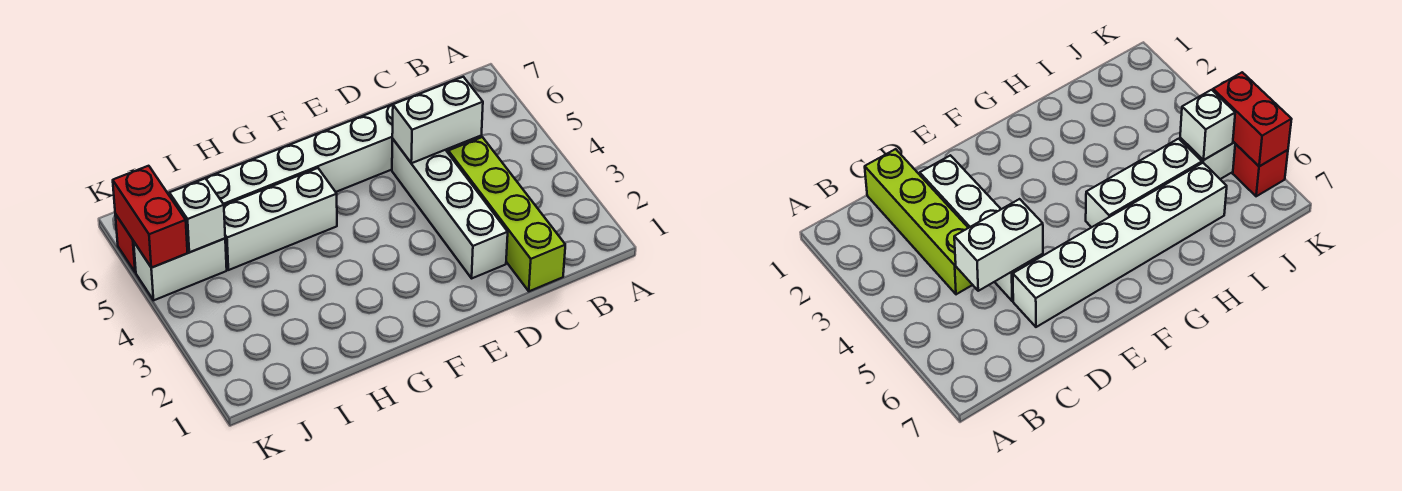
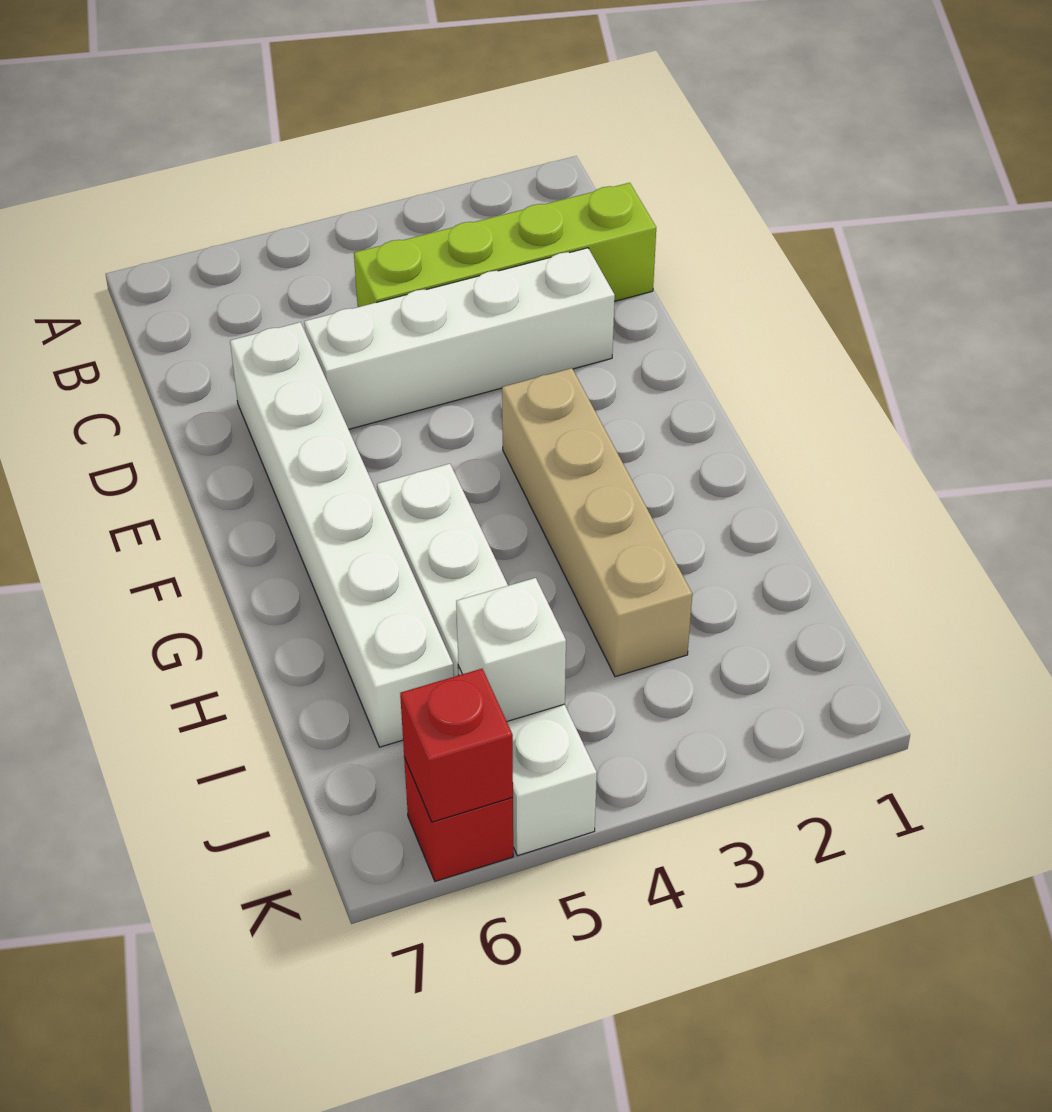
white brick C5:D5 level 2 -> none
none -> tan brick F3:I3 level 1
red brick K5:K6 level 2 -> red brick K6 level 2

